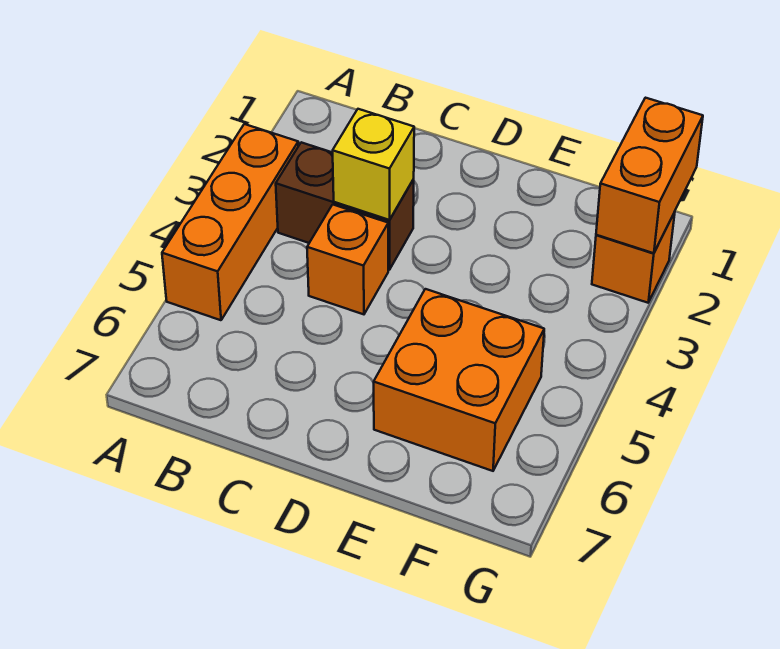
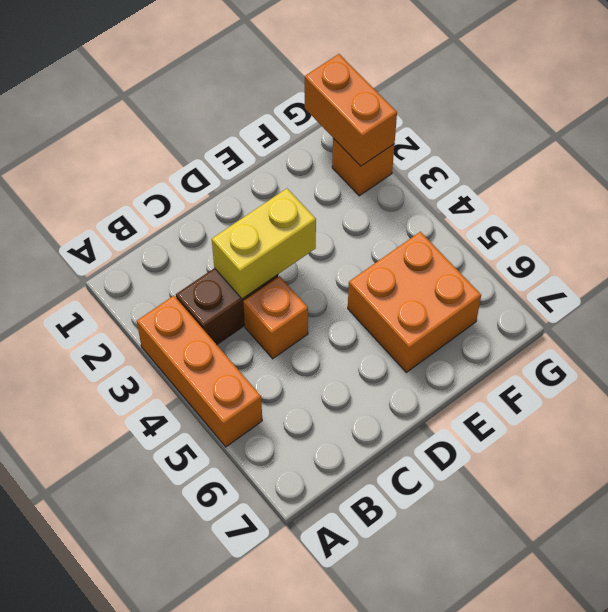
yellow brick C3 level 2 -> yellow brick C3:D3 level 2

